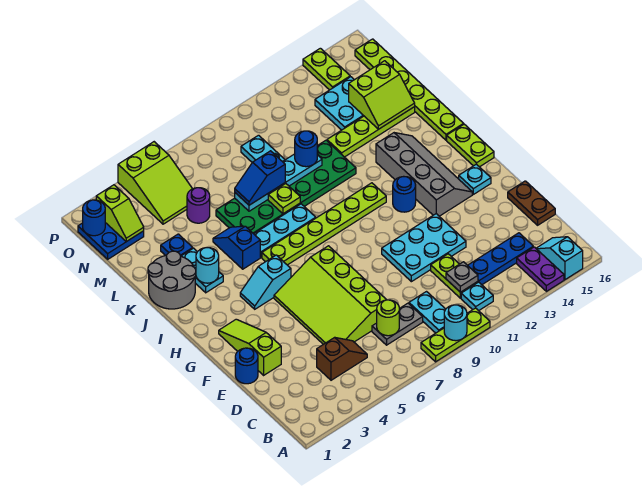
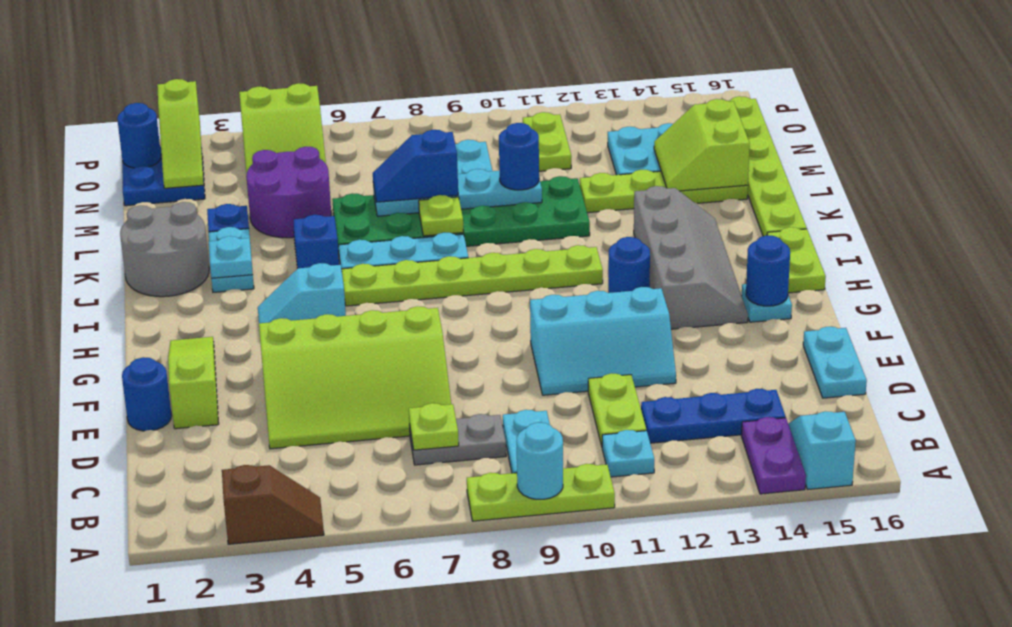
brown slope C4:C5 level 1 top 4 -> brown slope A3:A4 level 1 top 3
lime round brick C7 level 2 -> lime plate C7 level 2
grey plate C11 level 2 -> none
lime slope D5:G7 level 1 top 7 -> lime slope D4:F7 level 1 top F
brown plate D16:E16 level 1 -> cyan plate D16:E16 level 1
cyan plate E10:F12 level 1 -> cyan slope E10:F12 level 1 top F
none -> blue round brick G15 level 2
cyan round brick J3 level 2 -> cyan plate J3 level 2
lime slope L14:M15 level 2 top M -> lime slope L14:M15 level 2 top 15
purple round brick M5 level 1 -> purple round brick L4:M5 level 1
lime slope N2:O2 level 2 top O -> lime slope N2:P2 level 2 top P
lime plate O14:P14 level 1 -> lime plate N11:O11 level 1

